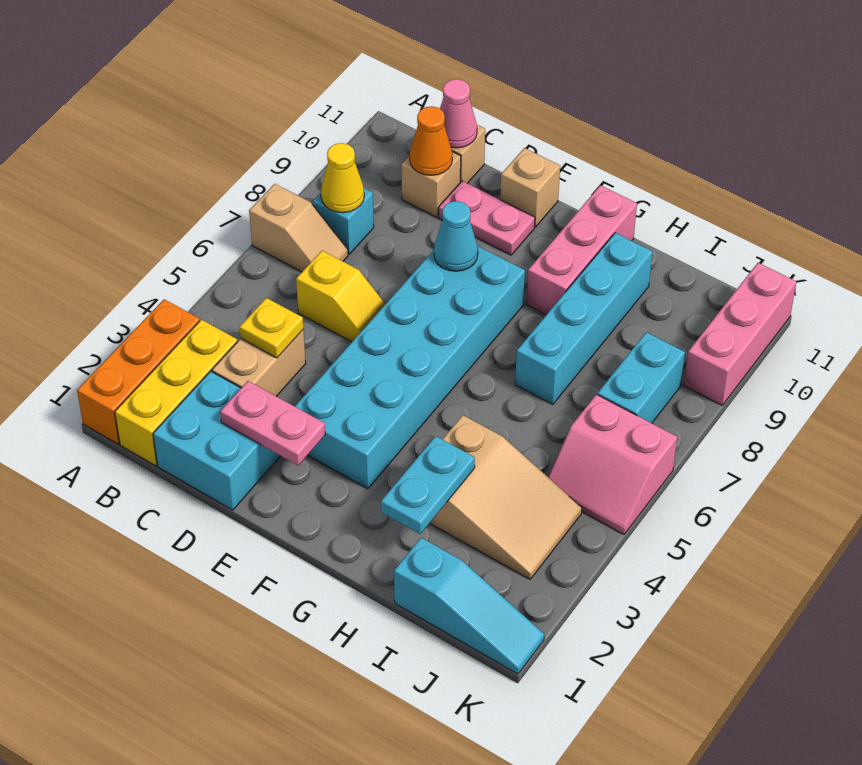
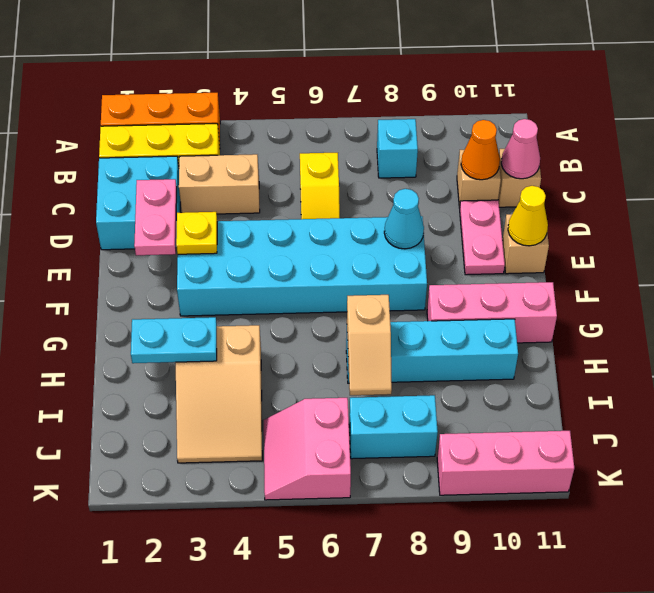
tan slope A7:B7 level 1 top A -> tan slope H7:I7 level 2 top H
yellow cone B8 level 2 -> yellow cone E11 level 2
yellow plate C4 level 2 -> yellow plate E3 level 2
cyan slope I1:K1 level 1 top I -> none

